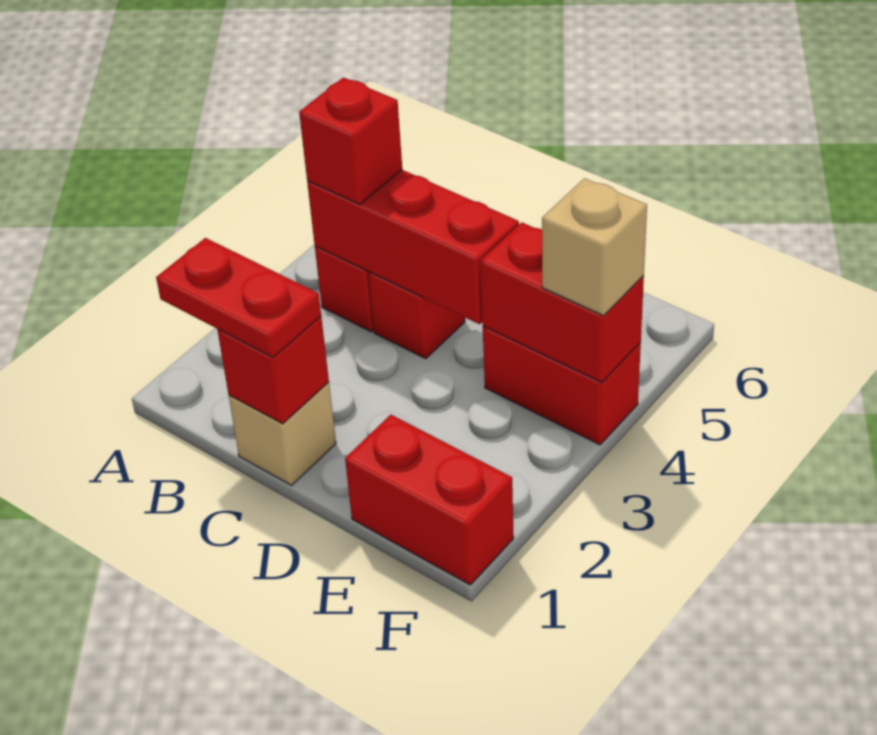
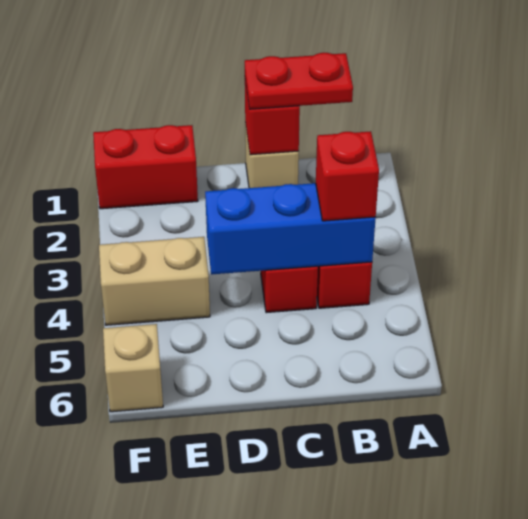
red brick B4:D4 level 2 -> blue brick B4:D4 level 2
red brick E4:F4 level 1 -> tan brick E4:F4 level 1
red brick E4:F4 level 2 -> none
tan brick F4 level 3 -> tan brick F6 level 1

